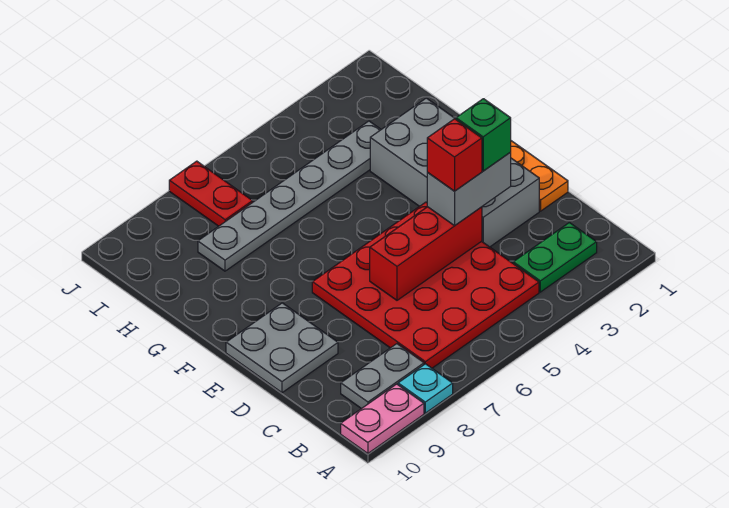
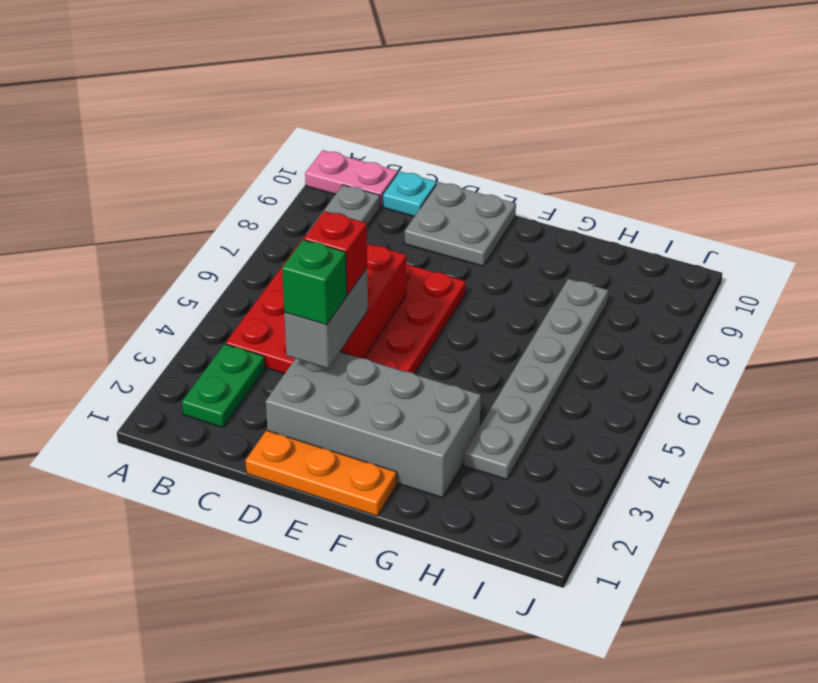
cyan plate A8 level 1 -> cyan plate C10 level 1
pink plate A9:A10 level 1 -> pink plate A10:B10 level 1
red plate I7:J7 level 1 -> none

